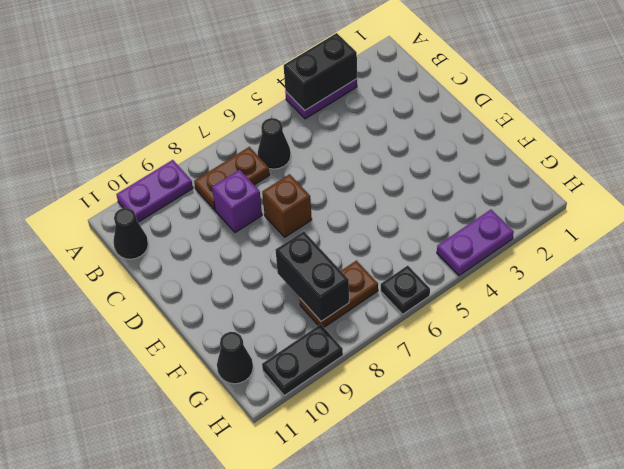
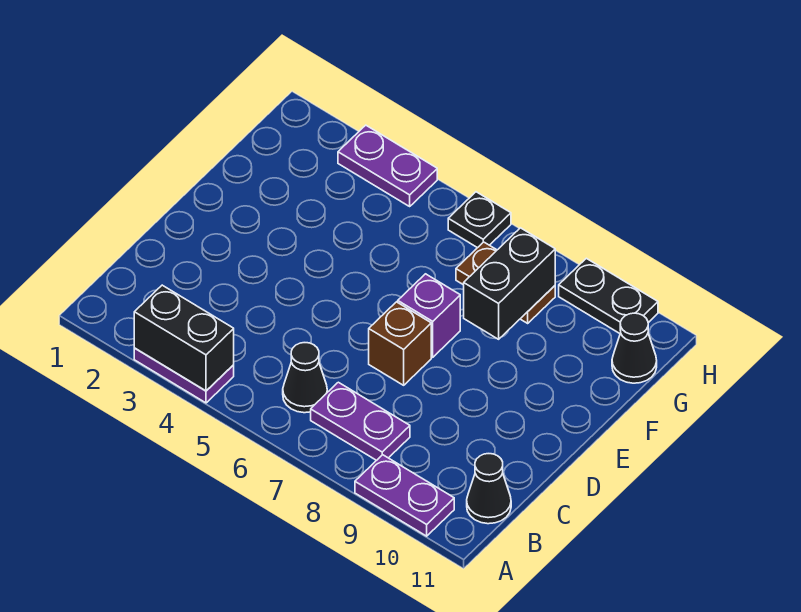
brown plate B7:B8 level 1 -> purple plate B7:B8 level 1
purple brick C8 level 1 -> purple brick E7 level 1

